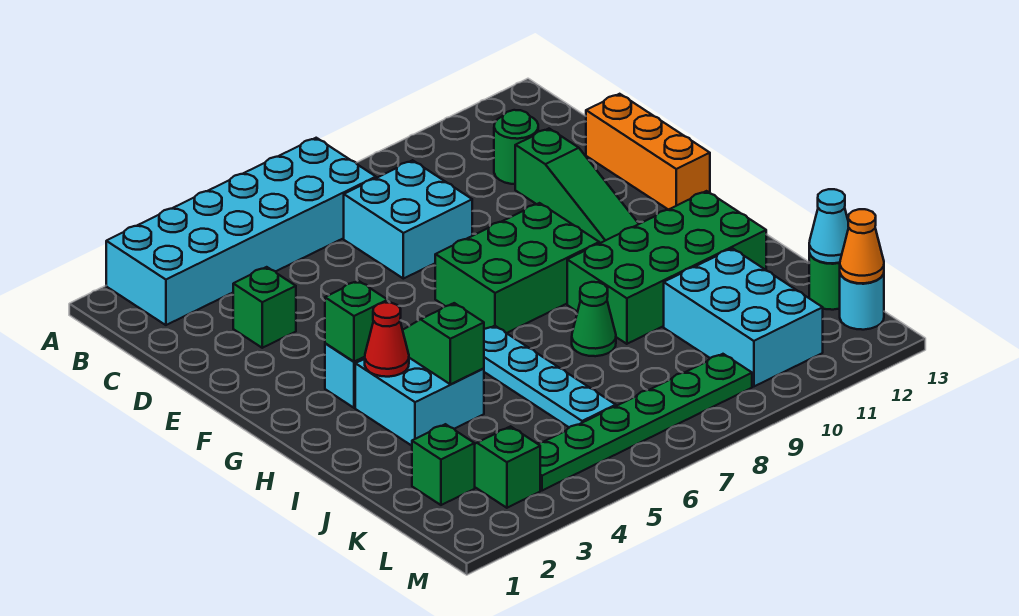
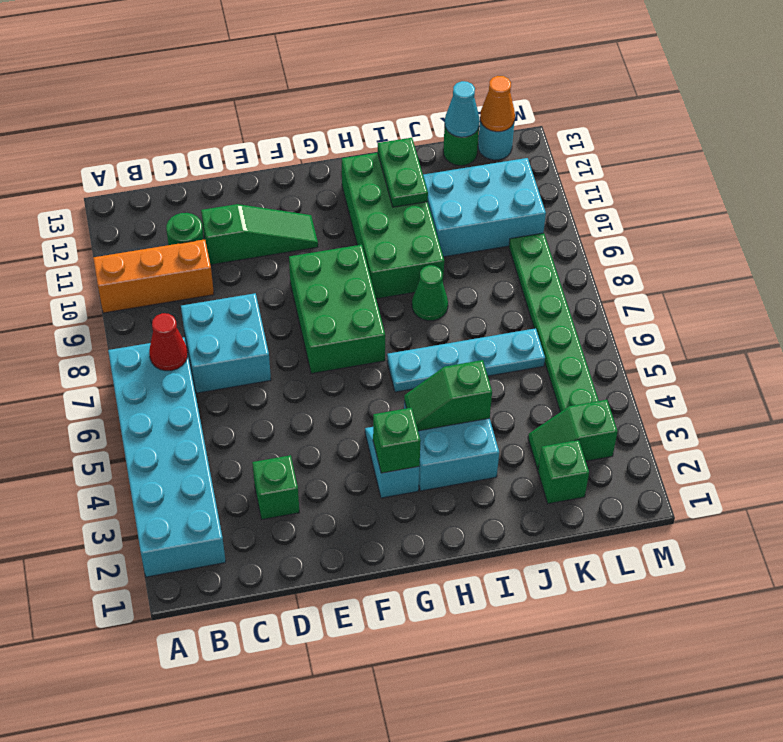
orange brick D13:F13 level 1 -> orange brick A10:C10 level 1
red cone H3 level 2 -> red cone B7 level 2
none -> green plate I11:I12 level 2

